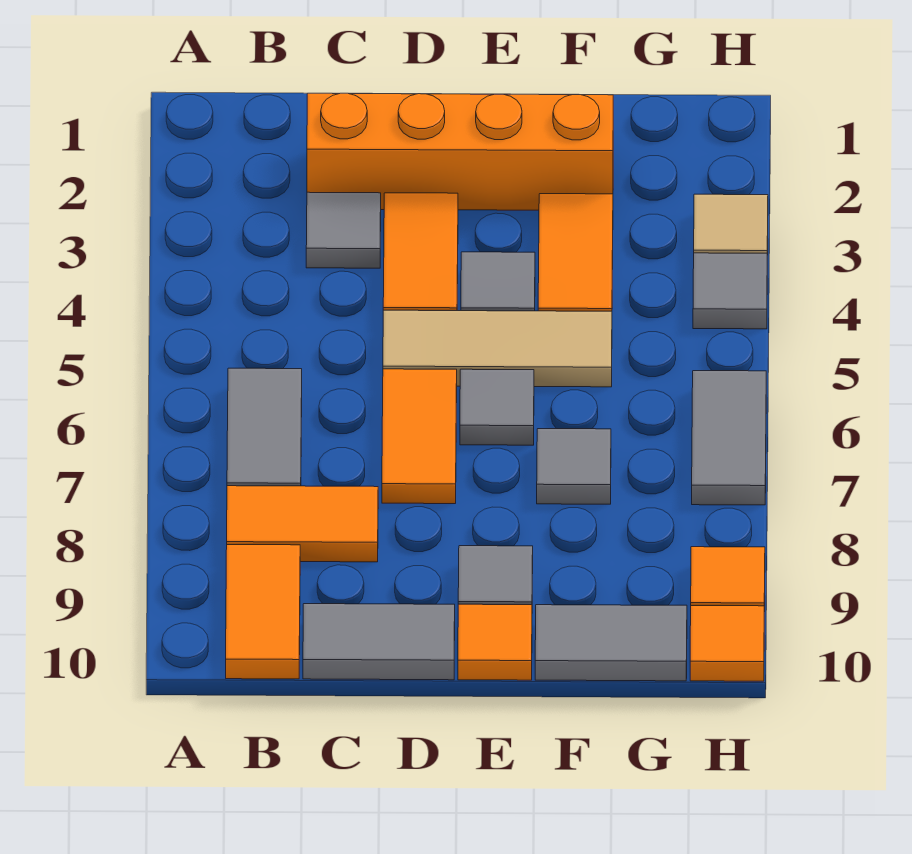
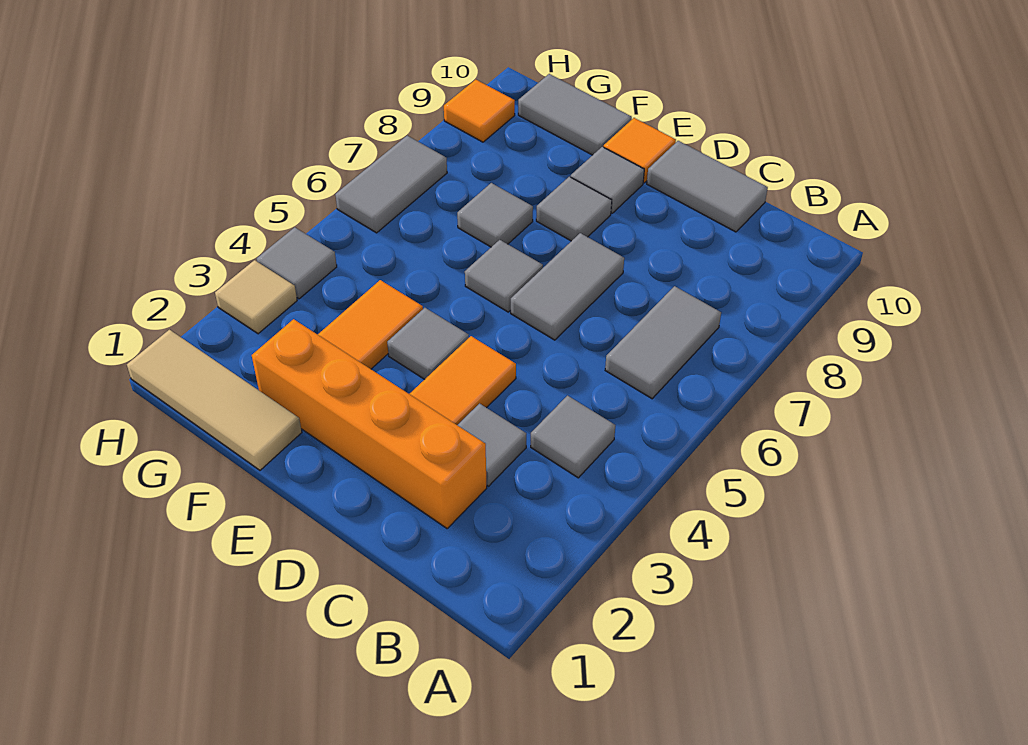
none -> grey tile B4 level 1
orange tile B8:C8 level 1 -> none
orange tile B9:B10 level 1 -> none
tan tile D5:F5 level 1 -> tan tile F1:H1 level 1
orange tile D6:D7 level 1 -> grey tile D6:D7 level 1
none -> grey tile E8 level 1
orange tile H10 level 1 -> none

